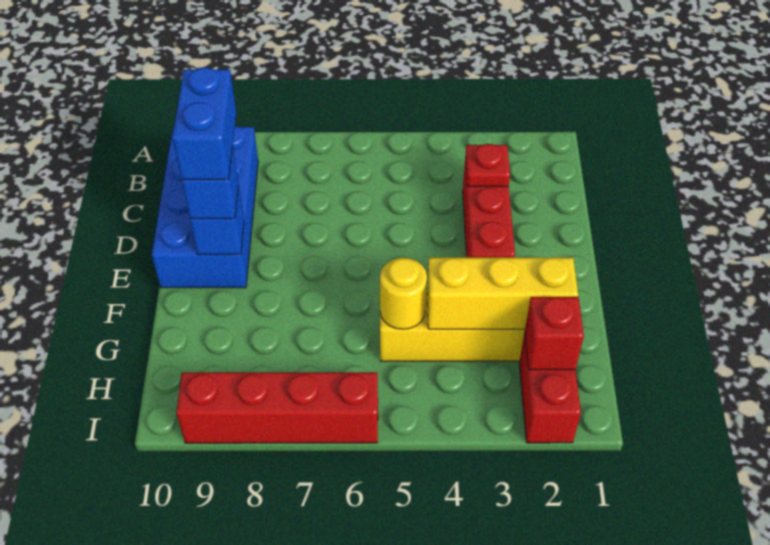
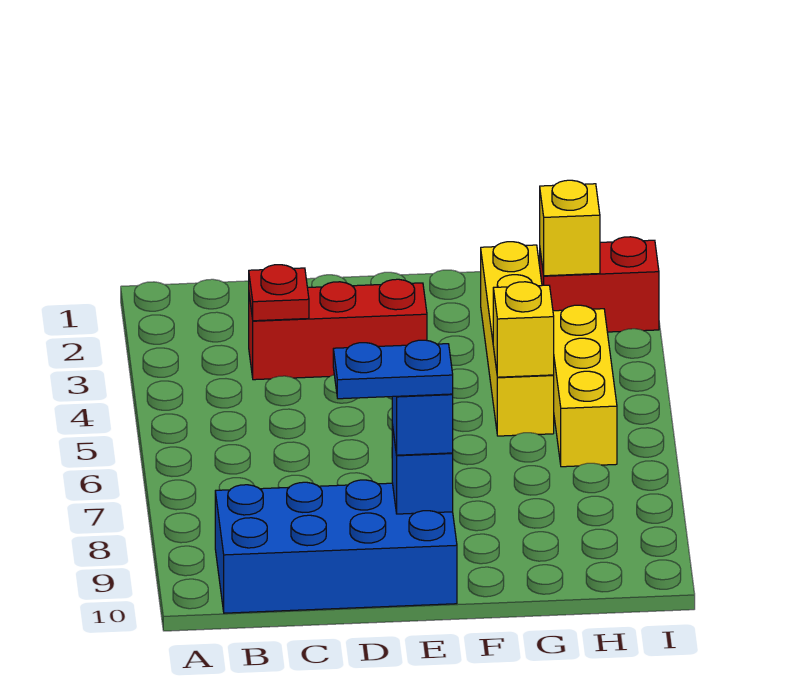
blue brick D9:E9 level 4 -> blue plate D9:E9 level 4
yellow brick G2:G4 level 2 -> yellow brick H4:H6 level 1
yellow round brick G5 level 2 -> yellow brick G5 level 2
red brick H2 level 2 -> yellow brick H2 level 2
red brick I6:I9 level 1 -> none

